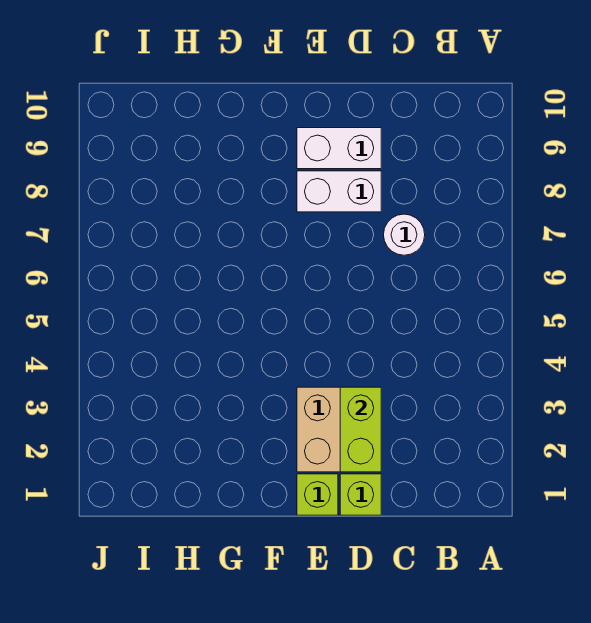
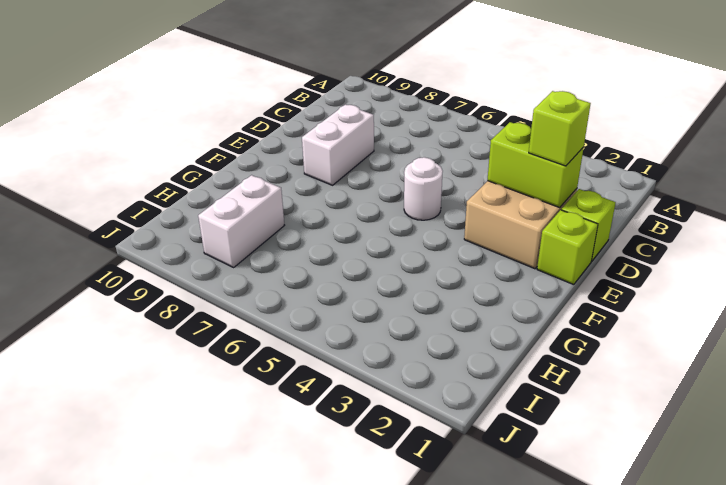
white round brick C7 level 1 -> white round brick E5 level 1
none -> lime brick D2 level 3
white brick D9:E9 level 1 -> white brick H8:I8 level 1

